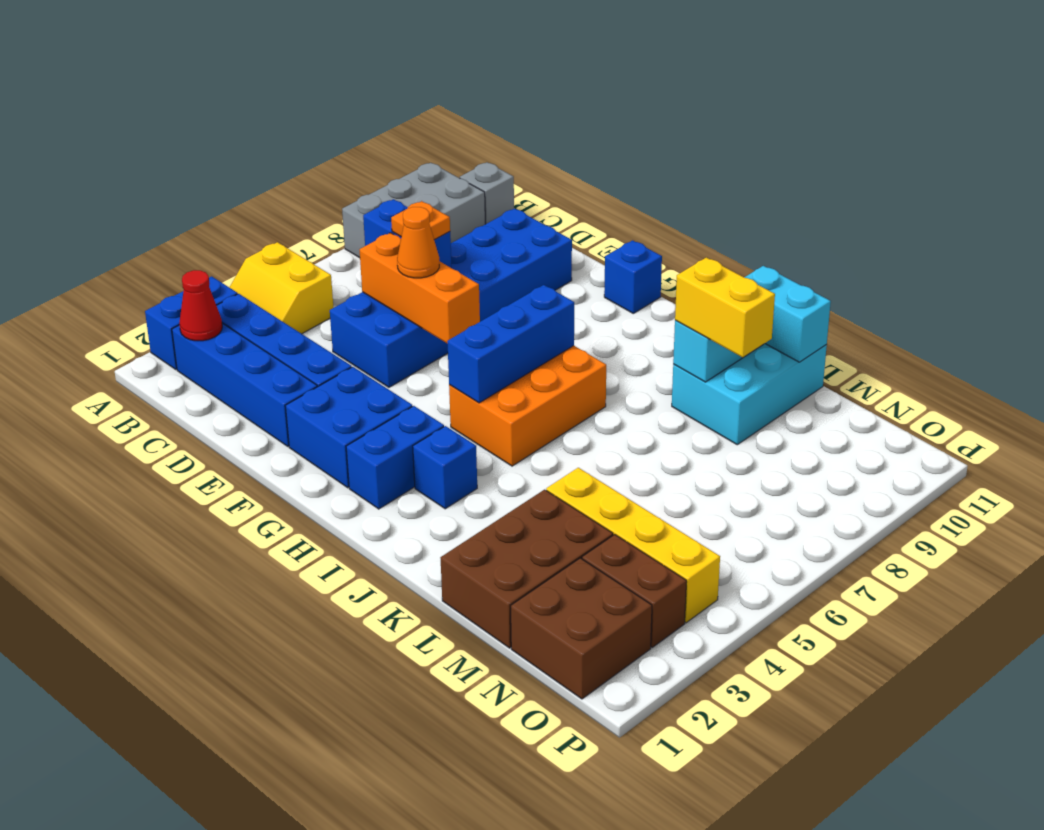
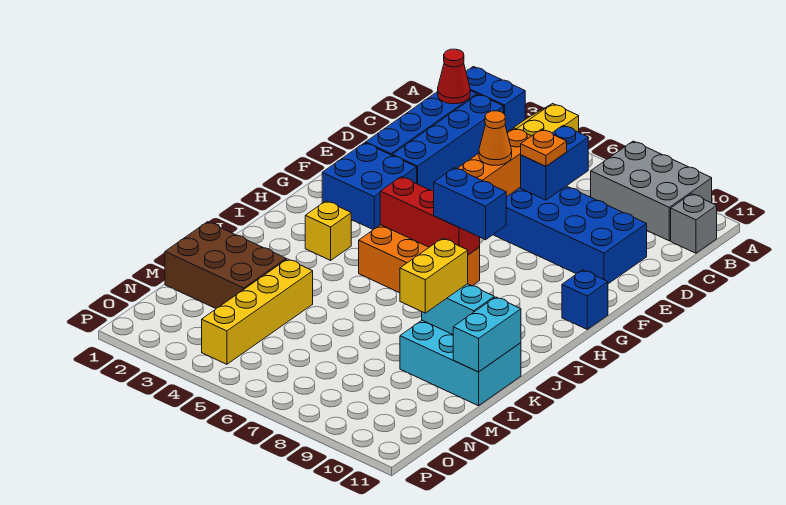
blue brick H2:H3 level 1 -> blue brick H7:H8 level 3
blue brick H5:H7 level 2 -> red brick H5:H7 level 2
blue brick I3 level 1 -> yellow brick I3 level 1
brown brick N1:O2 level 1 -> none
brown brick N3:O3 level 1 -> none

